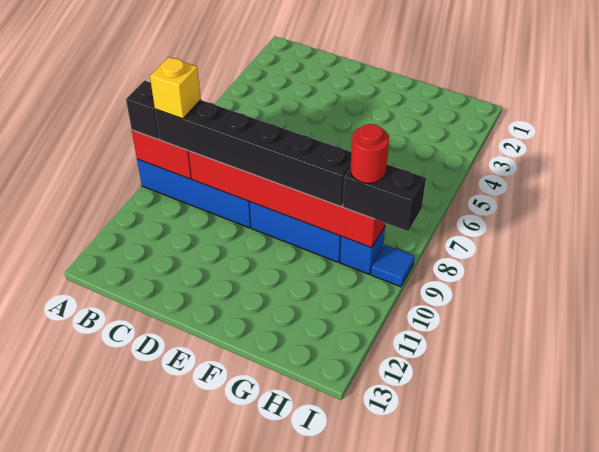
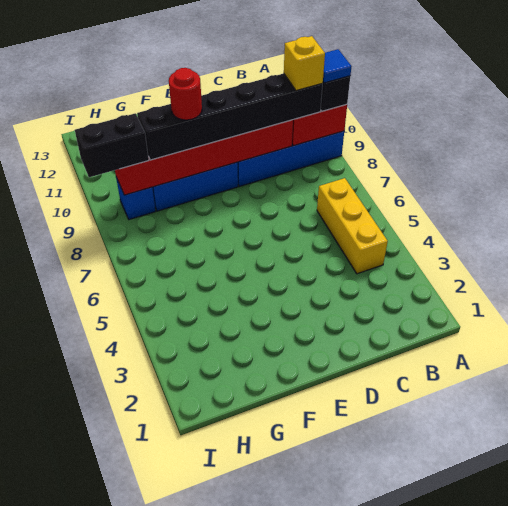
none -> yellow brick B4:B6 level 1
red round brick H9 level 4 -> red round brick F9 level 4
blue tile I9 level 1 -> blue tile A9 level 4

